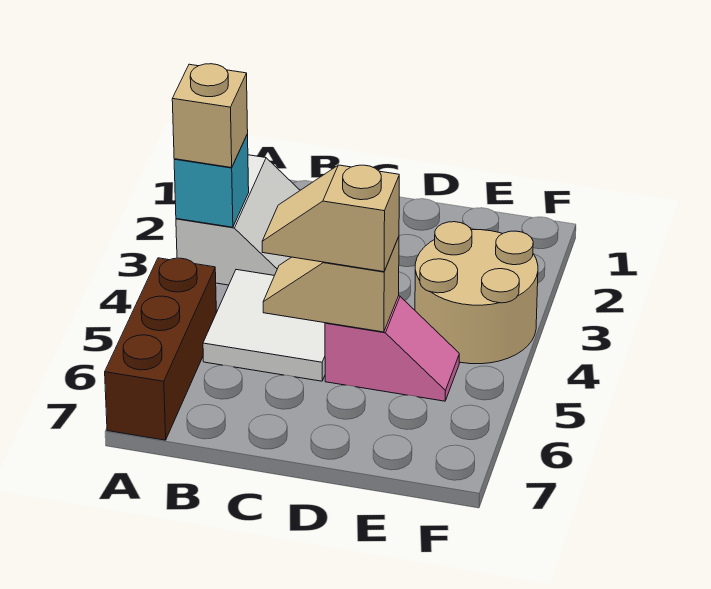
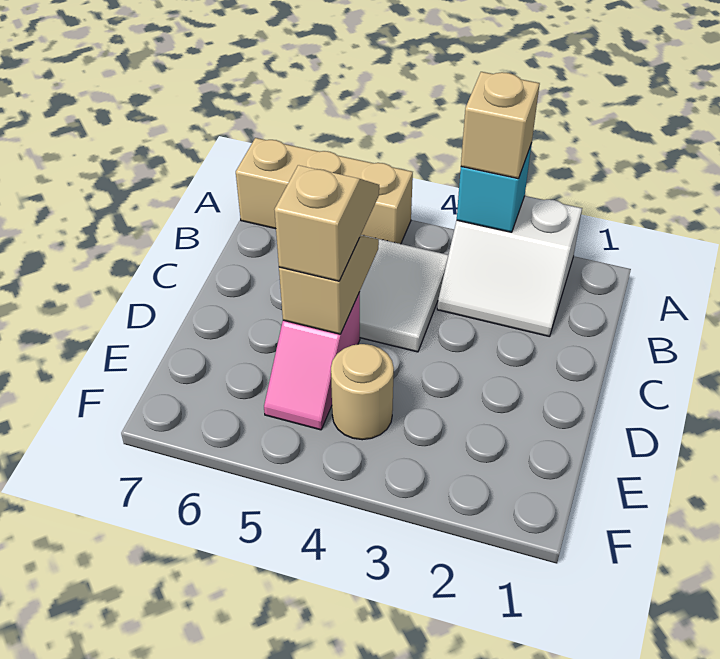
brown brick A5:A7 level 1 -> tan brick A5:A7 level 1
tan round brick E3:F4 level 1 -> tan round brick E4 level 1

